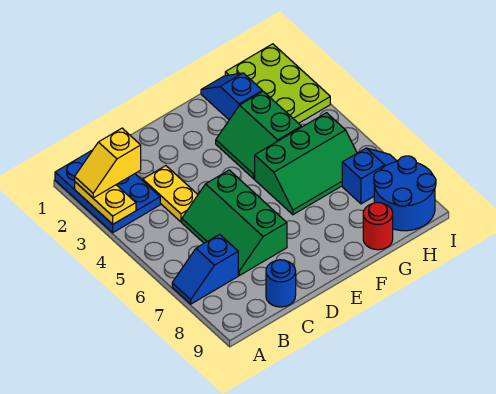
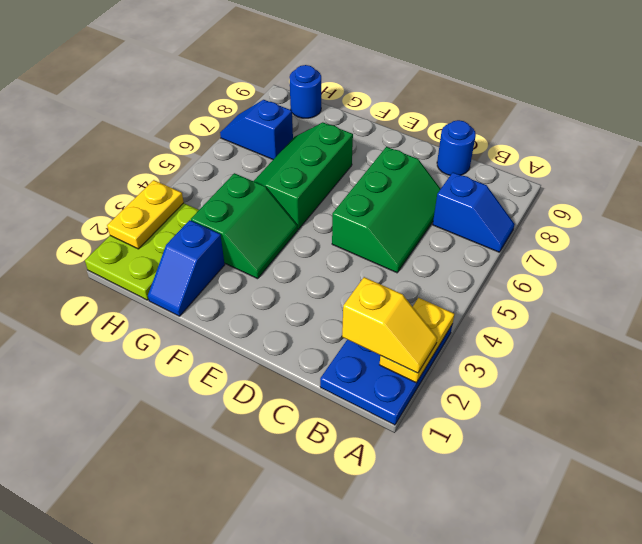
yellow plate C3:C4 level 1 -> yellow plate I2:I3 level 2
green slope F5:H6 level 1 top 5 -> green slope F5:G7 level 1 top F
red round brick G9 level 1 -> none
blue round brick H8:I9 level 1 -> blue round brick H9 level 1

